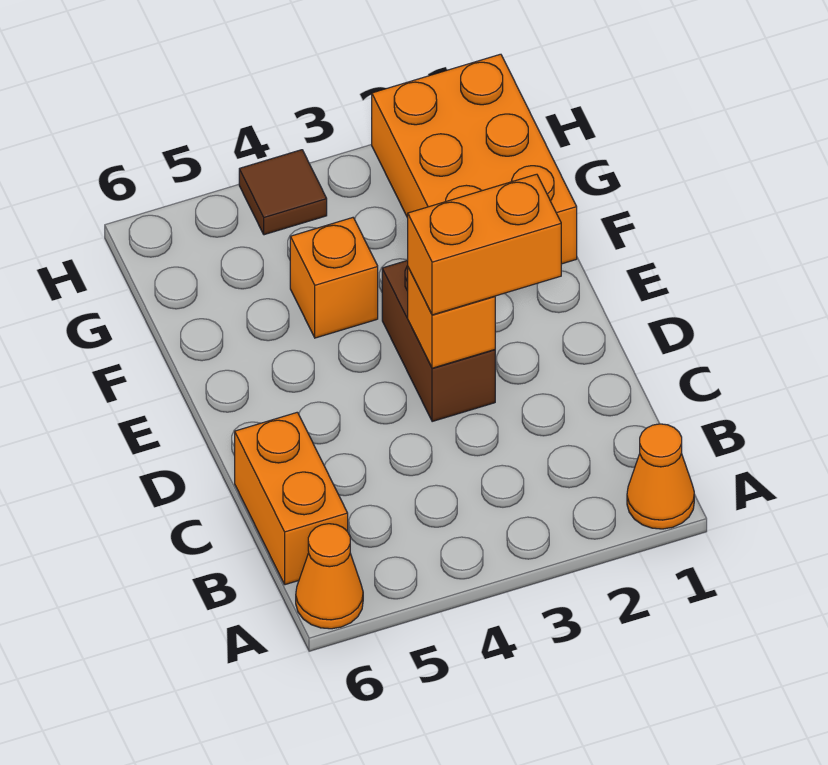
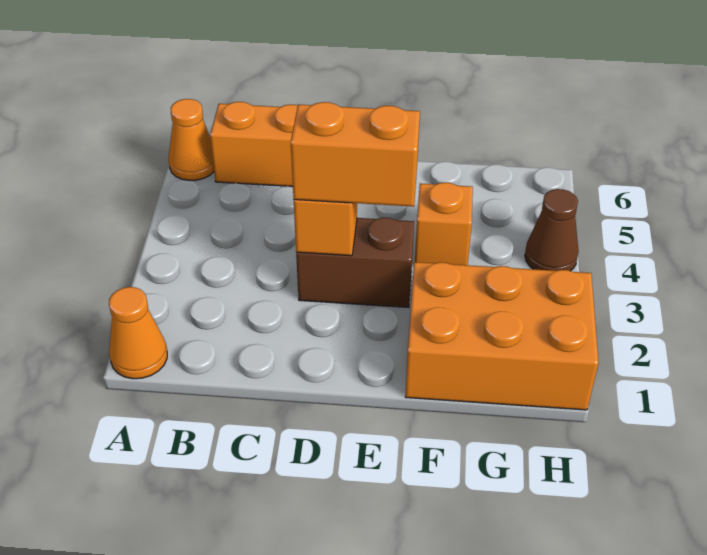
orange brick D2:D3 level 3 -> orange brick D3:E3 level 3
brown tile H4 level 1 -> brown cone H4 level 1

